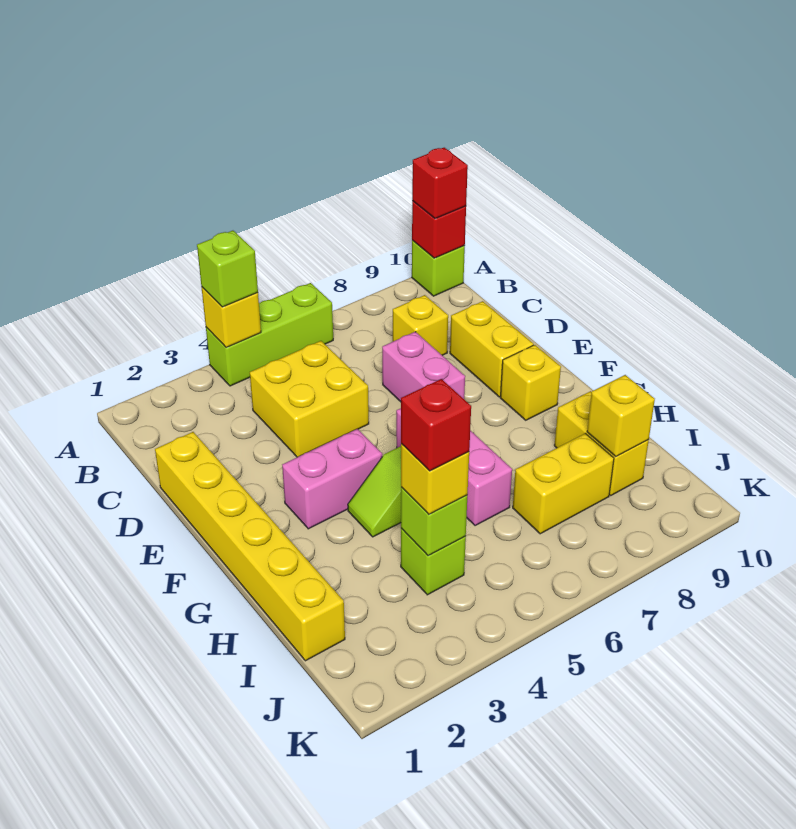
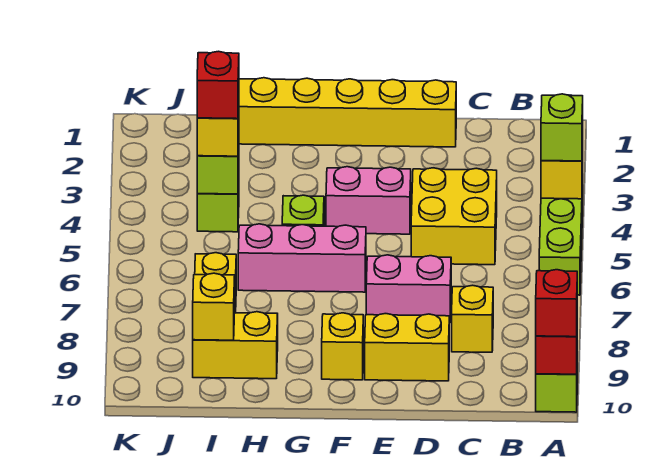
pink brick F3:F4 level 1 -> pink brick E4:F4 level 1

